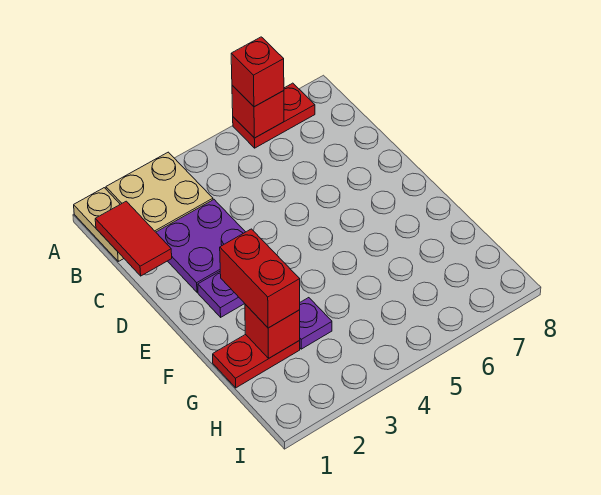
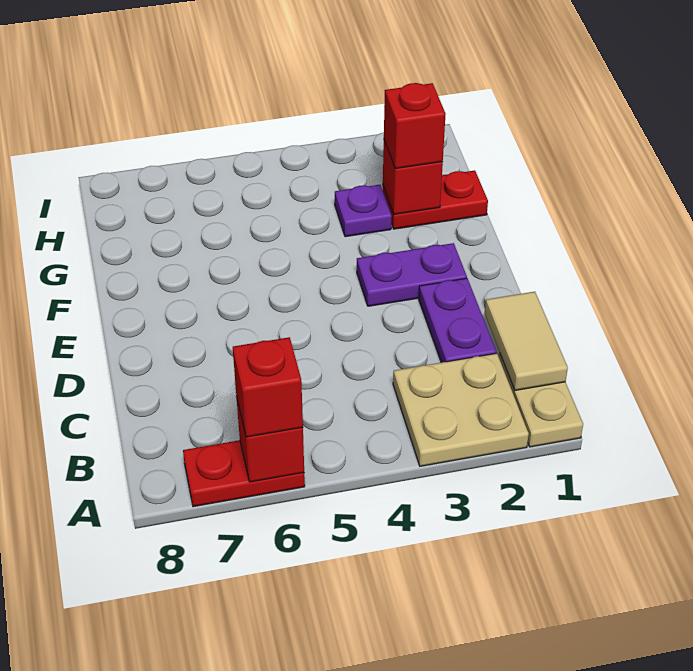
red tile B1:C1 level 2 -> tan tile B1:C1 level 2
purple plate C2:D3 level 1 -> purple plate C2:D2 level 1
red brick F2:G2 level 3 -> red brick G2 level 3

